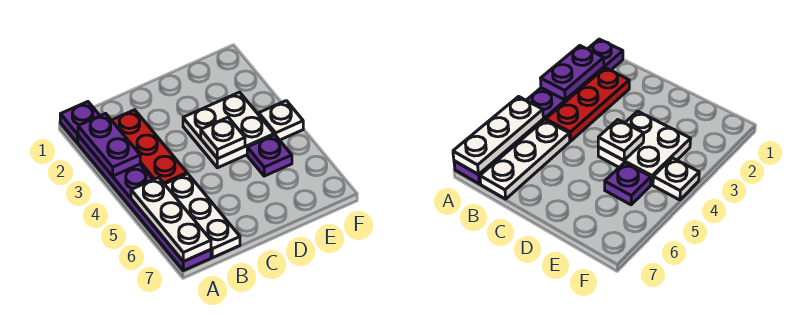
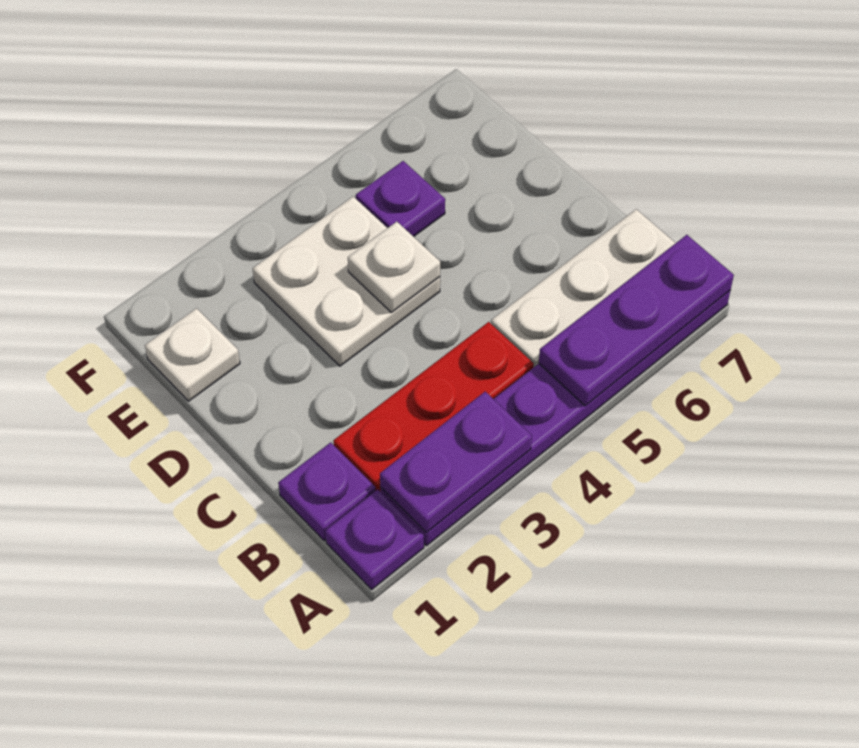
white plate A5:A7 level 2 -> purple plate A5:A7 level 2
none -> purple plate B1 level 1
white plate F4 level 1 -> white plate E1 level 1

